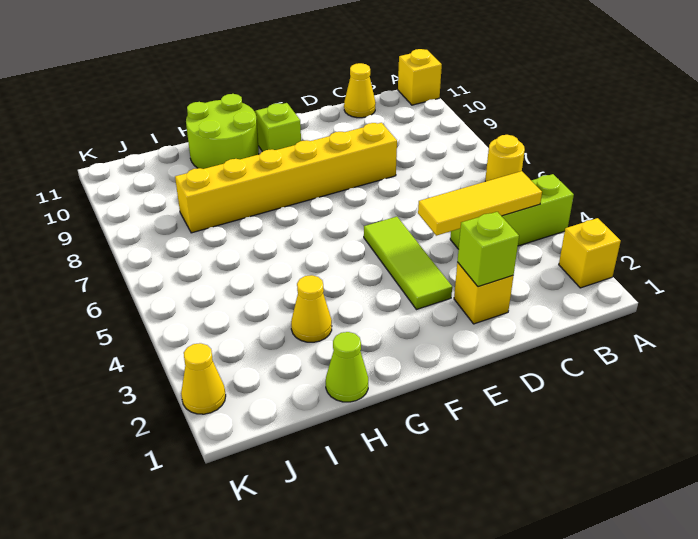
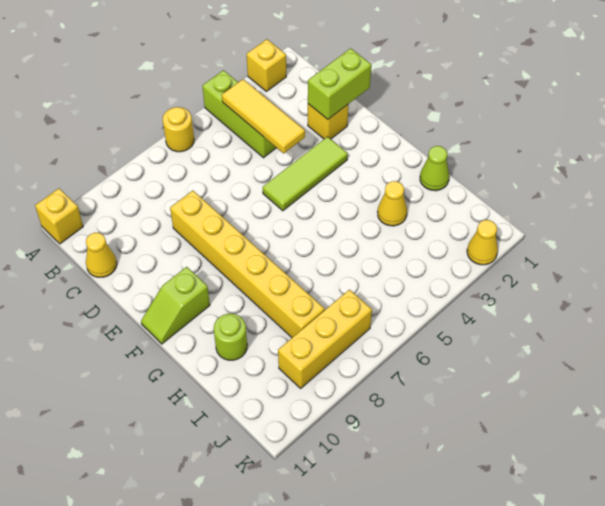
lime brick D2 level 2 -> lime brick D1:D2 level 2
lime round brick G10:H11 level 1 -> lime round brick H10 level 1
none -> yellow brick J7:J9 level 1

